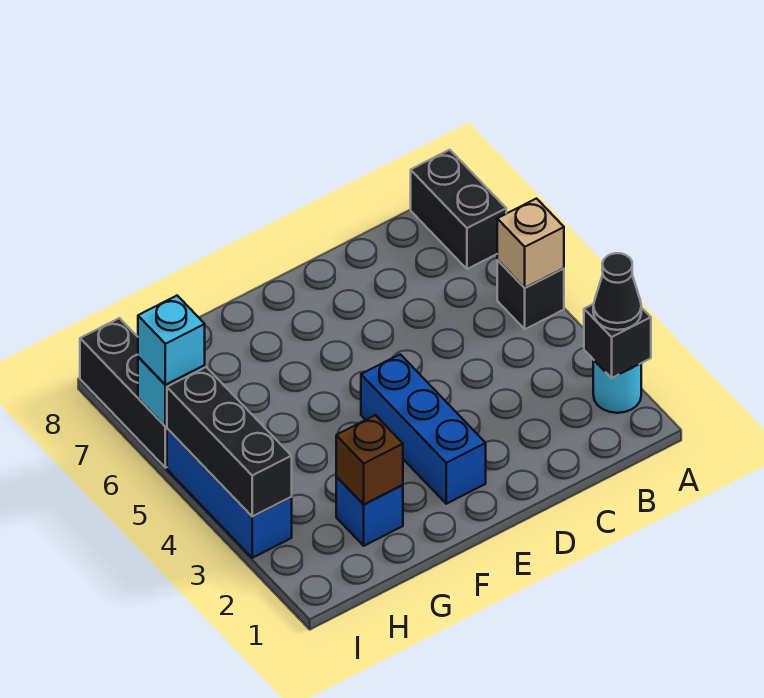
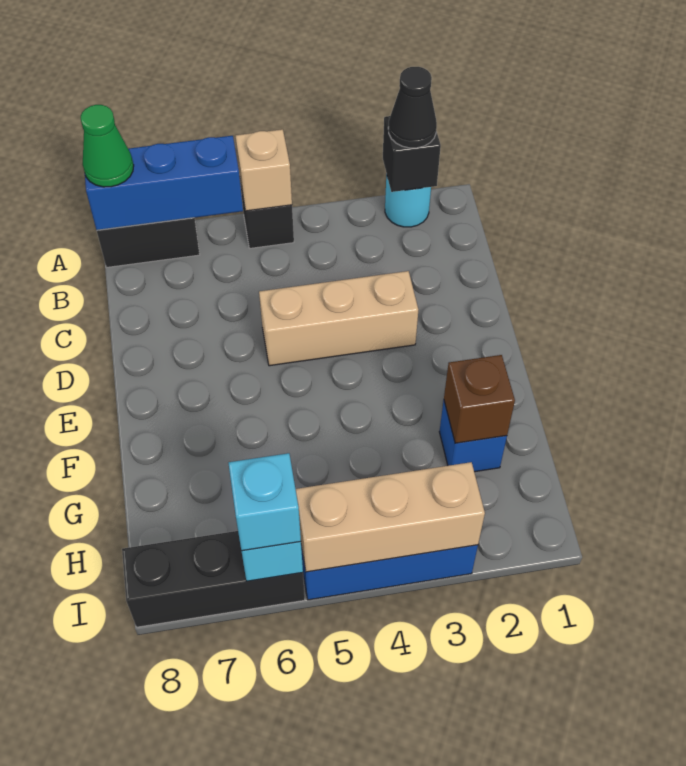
none -> green cone A8 level 3
none -> tan brick D3:D5 level 1
blue brick E2:E4 level 1 -> blue brick A6:A8 level 2
black brick I3:I5 level 2 -> tan brick I3:I5 level 2

